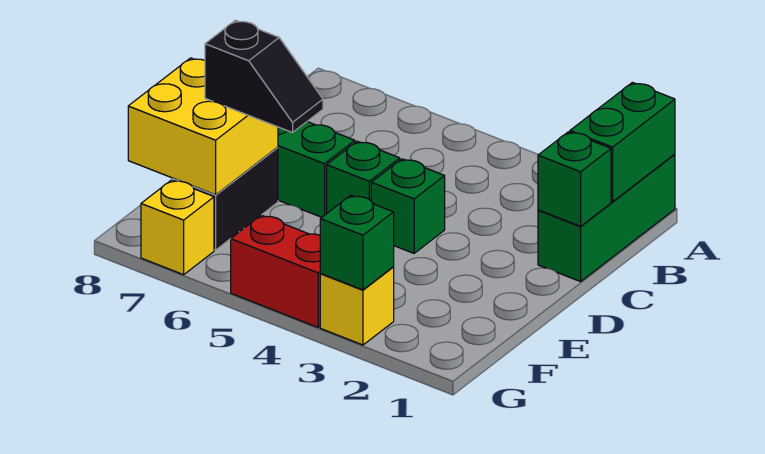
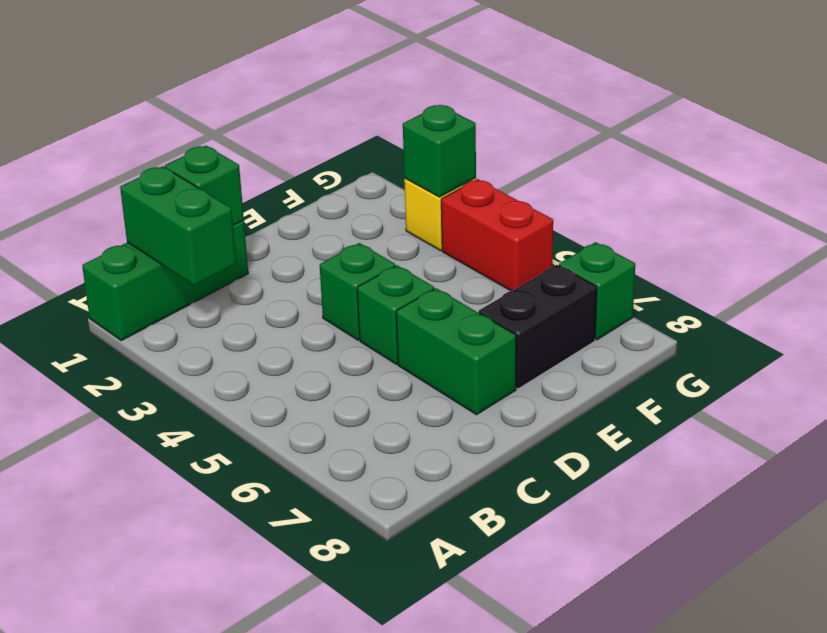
green brick A1:B1 level 2 -> green brick B1:B2 level 2
black slope E6:E7 level 3 top 7 -> none
yellow brick E7:F8 level 2 -> none
yellow brick G7 level 1 -> green brick G7 level 1

